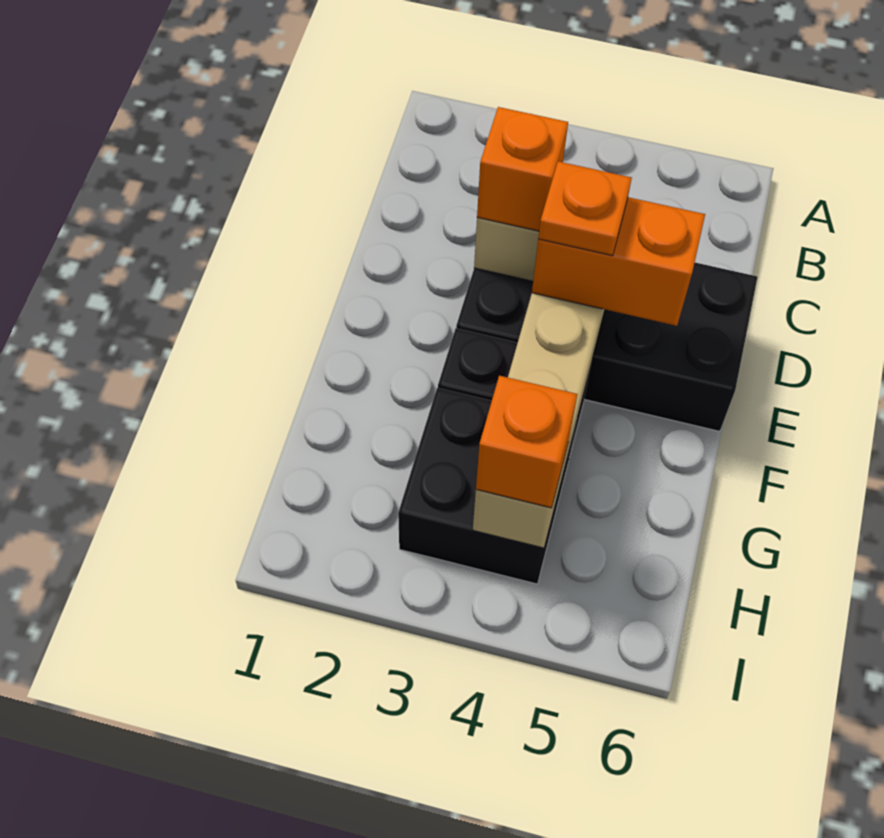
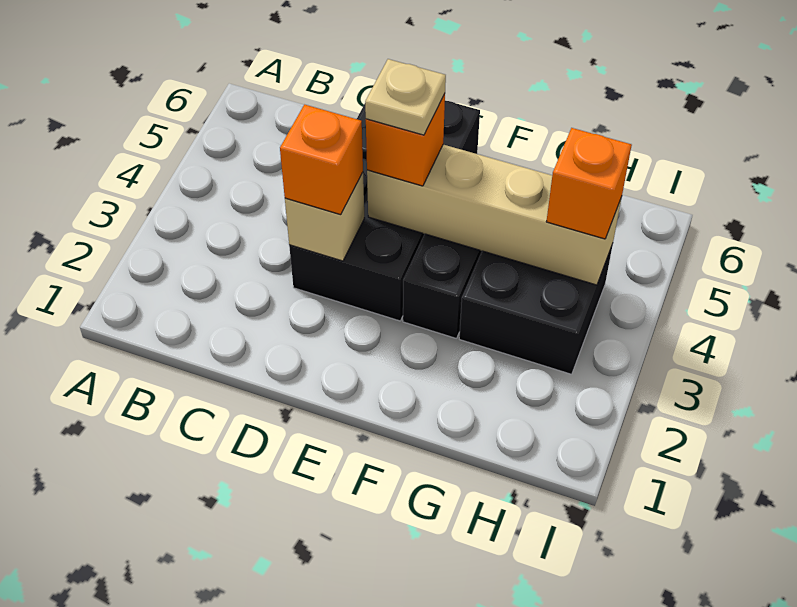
orange brick E4:E5 level 3 -> orange brick E4 level 3
orange plate E4 level 4 -> tan plate E4 level 4

